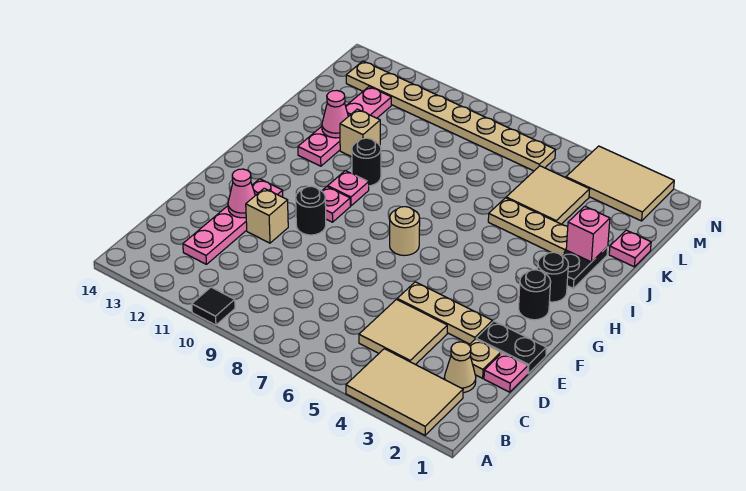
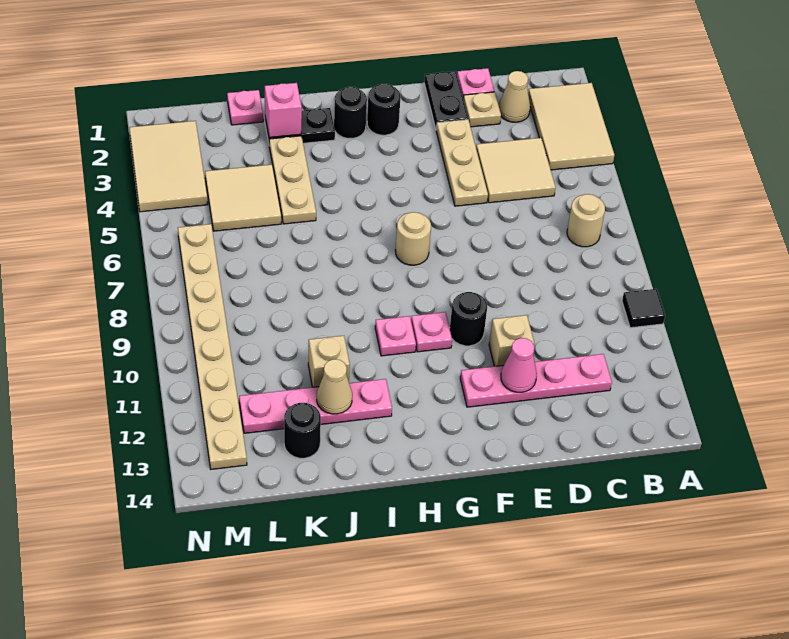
none -> tan round brick B7 level 1
black round brick I10 level 1 -> black round brick K13 level 1
pink cone J12 level 2 -> tan cone J12 level 2

